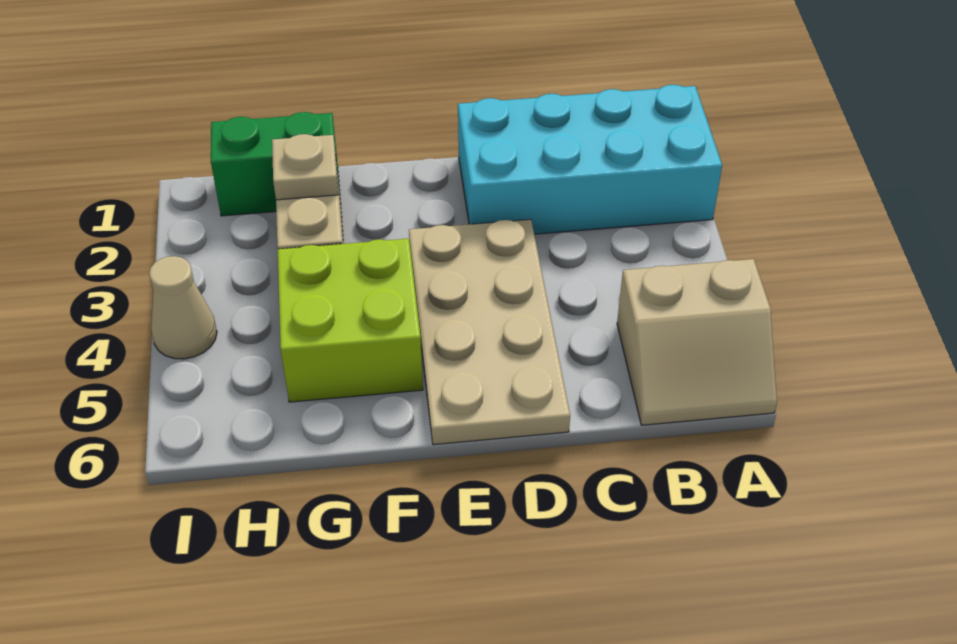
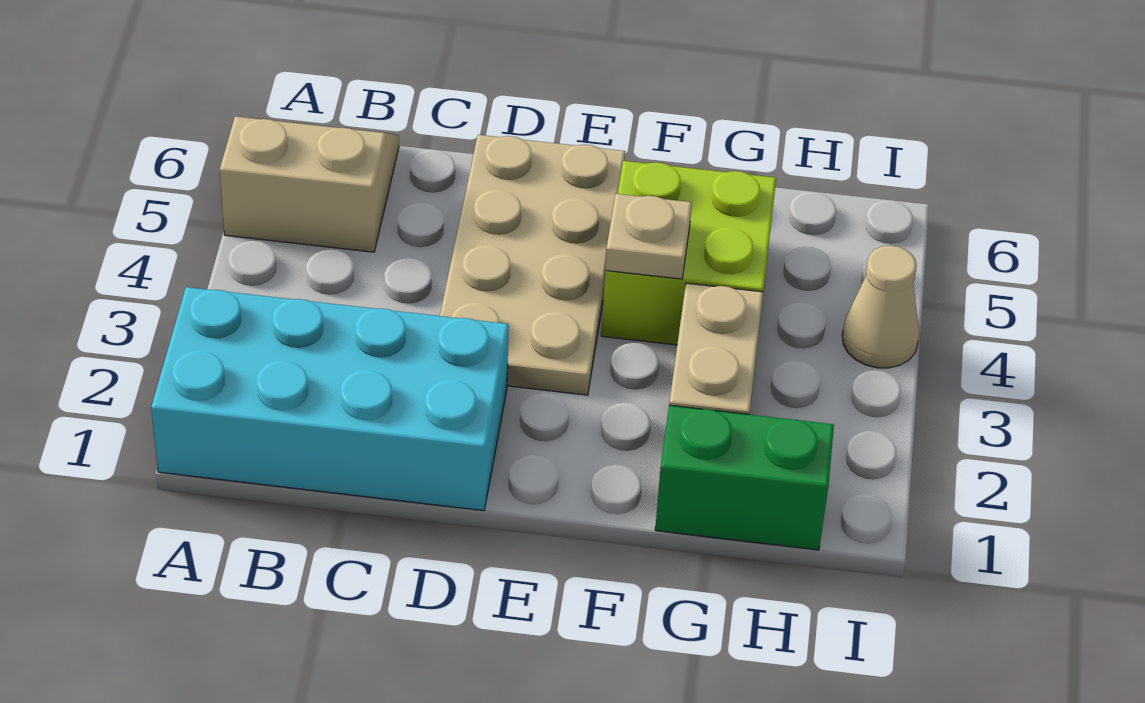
tan plate G2 level 2 -> tan plate F4 level 2

